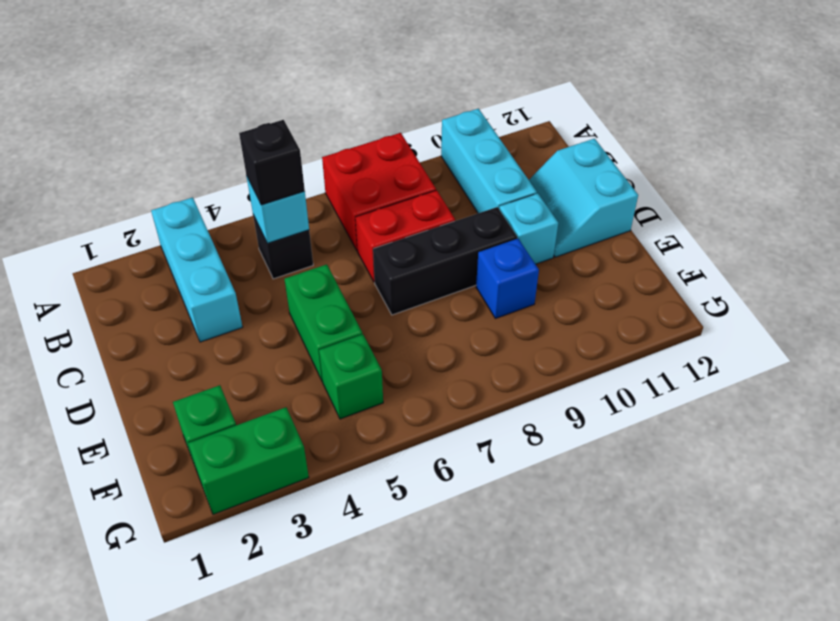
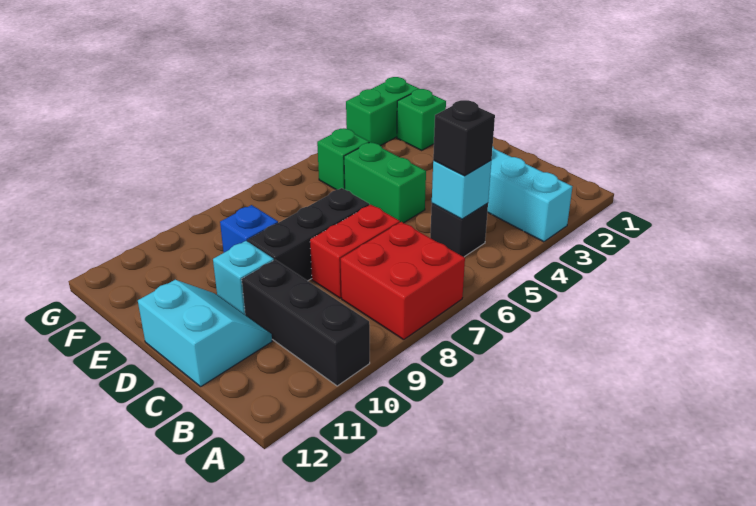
cyan brick A10:C10 level 1 -> black brick A10:C10 level 1

